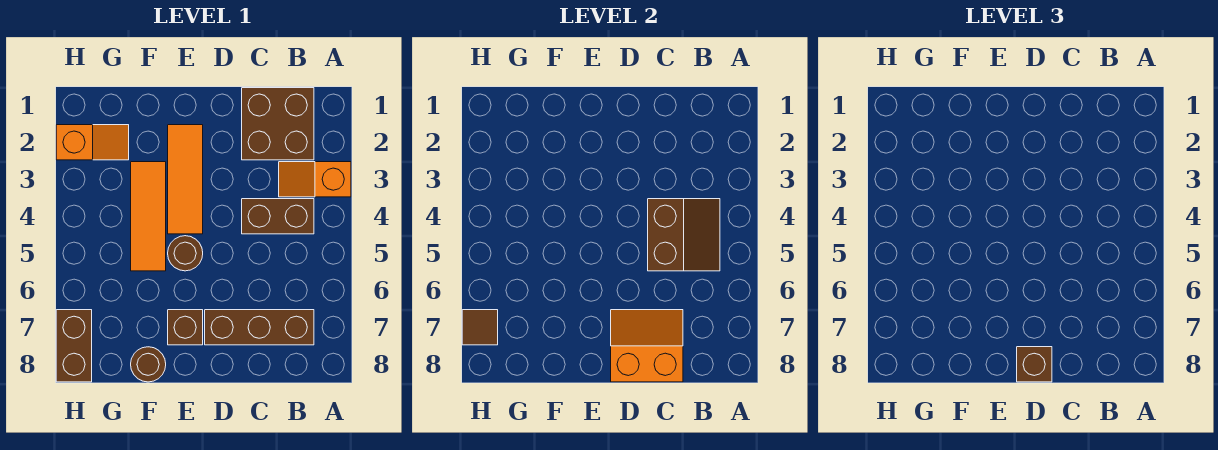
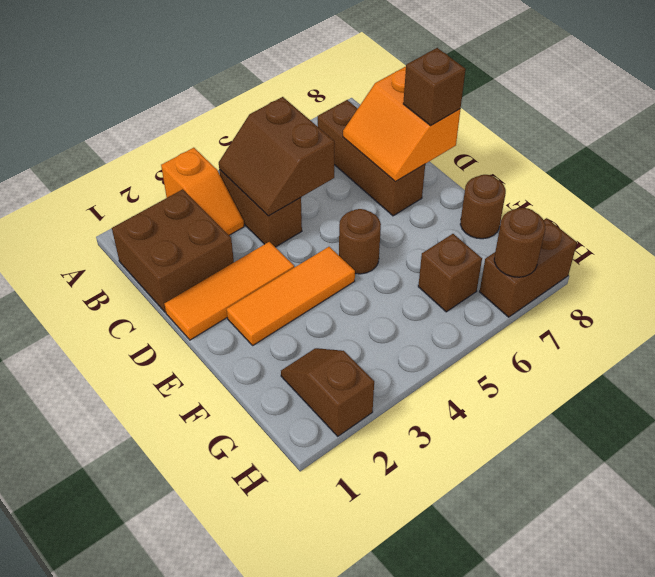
brown slope B4:C5 level 2 top C -> brown slope B4:C5 level 2 top 5
brown brick E7 level 1 -> brown brick G6 level 1
orange tile F3:F5 level 1 -> orange tile D1:D3 level 1
orange slope G2:H2 level 1 top H -> brown slope G2:H2 level 1 top H
brown tile H7 level 2 -> brown round brick H7 level 2

